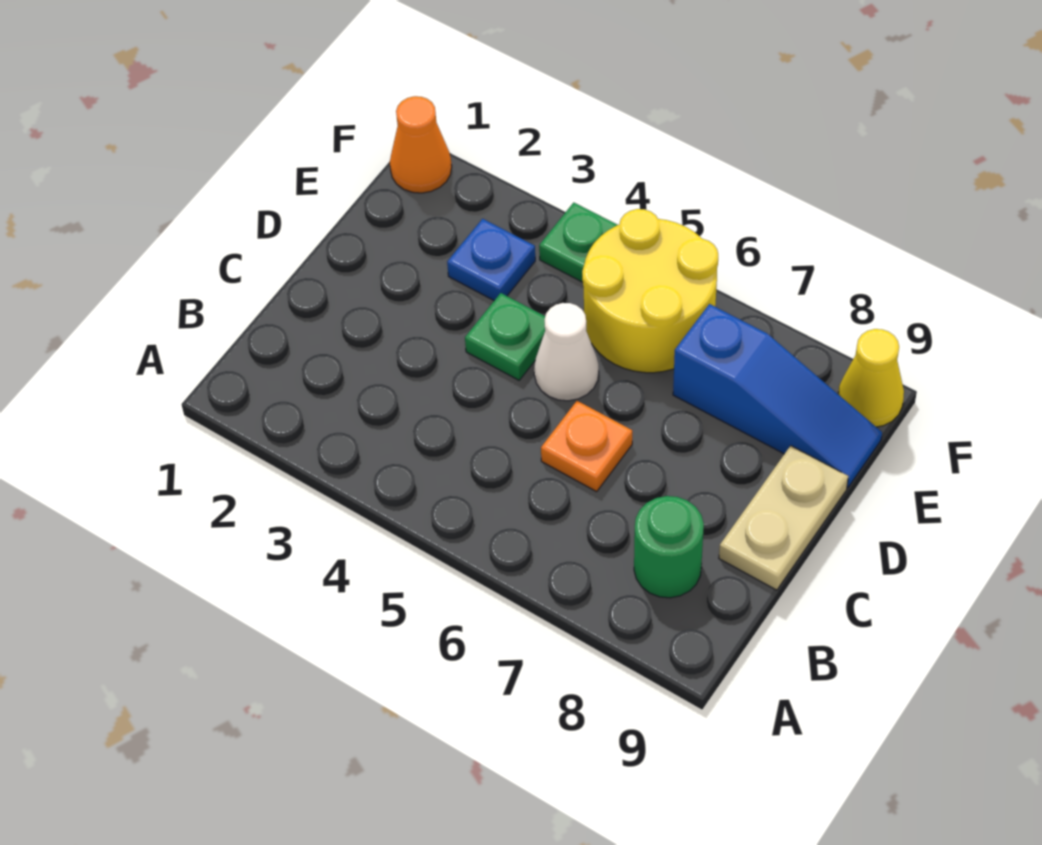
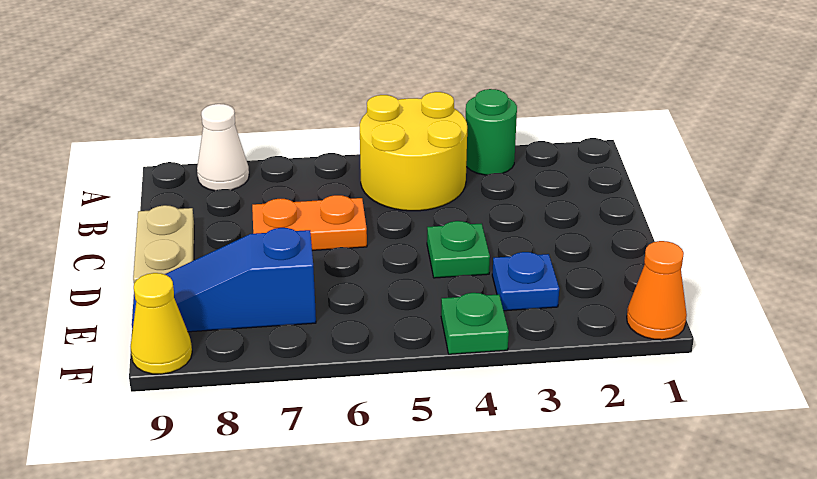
green round brick B8 level 1 -> green round brick A3 level 1
orange plate C6 level 1 -> orange plate C6:C7 level 1
white cone D5 level 1 -> white cone A8 level 1
yellow round brick E5:F6 level 1 -> yellow round brick A4:B5 level 1

